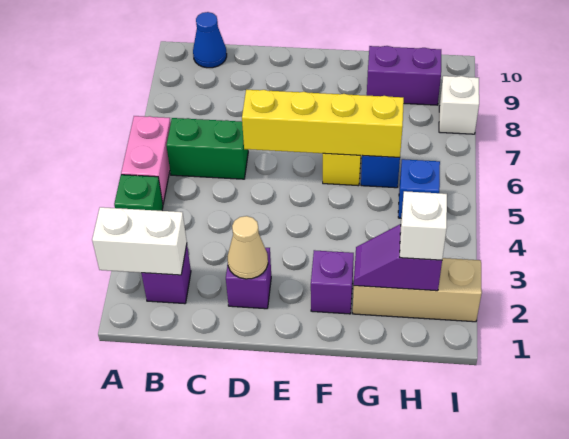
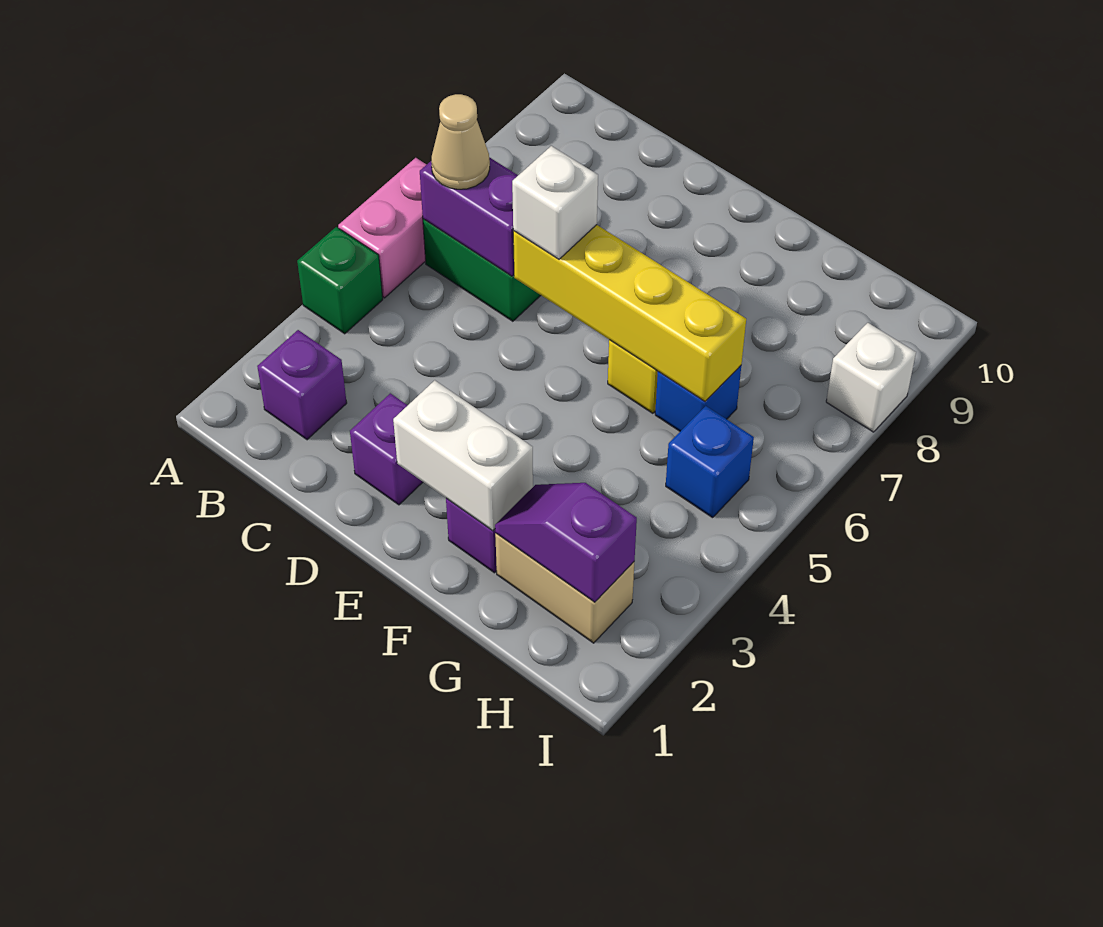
white brick A2:B2 level 2 -> white brick E2:F2 level 2
blue cone B10 level 1 -> none
tan cone D2 level 2 -> tan cone B6 level 3
tan brick G2:I2 level 1 -> tan brick G2:H2 level 1
purple brick G9:H9 level 1 -> purple brick B6:C6 level 2
white brick H2 level 3 -> white brick D6 level 3

